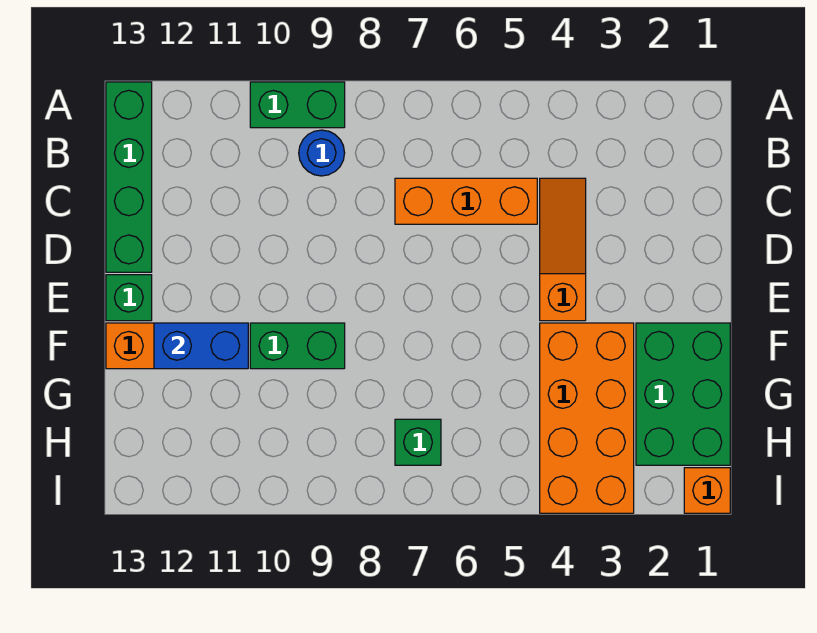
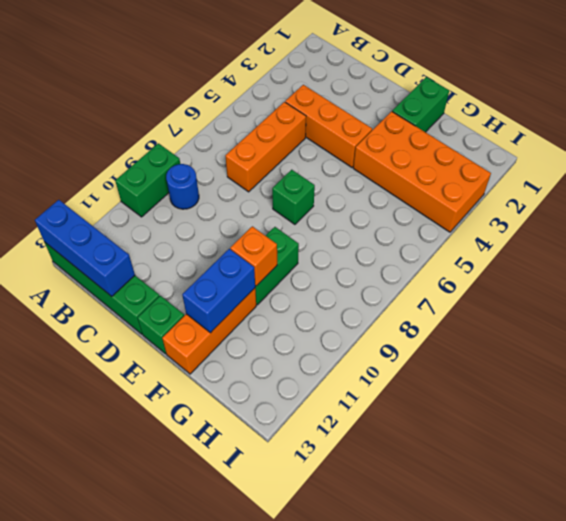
none -> blue brick A13:C13 level 2
orange slope C4:E4 level 1 top E -> orange brick C4:E4 level 1
green brick F1:H2 level 1 -> green brick F1:F2 level 1
green brick H7 level 1 -> green brick E7 level 1
orange brick I1 level 1 -> orange brick F10 level 2

